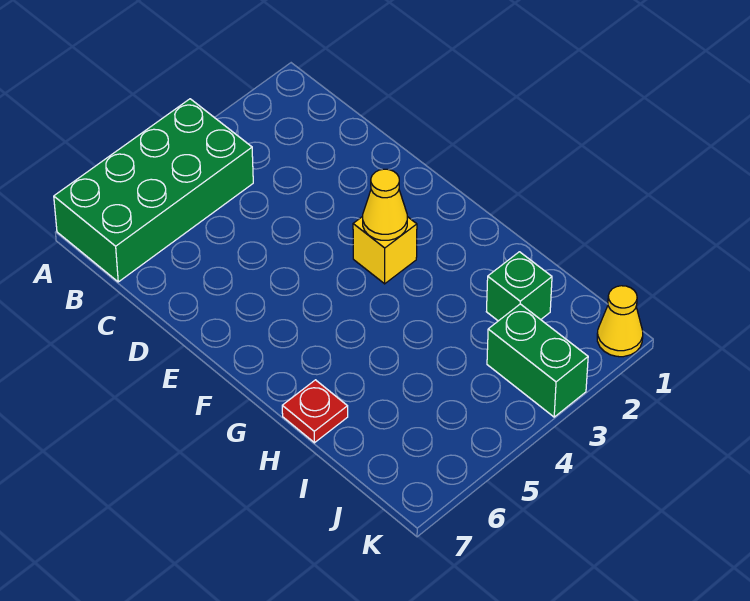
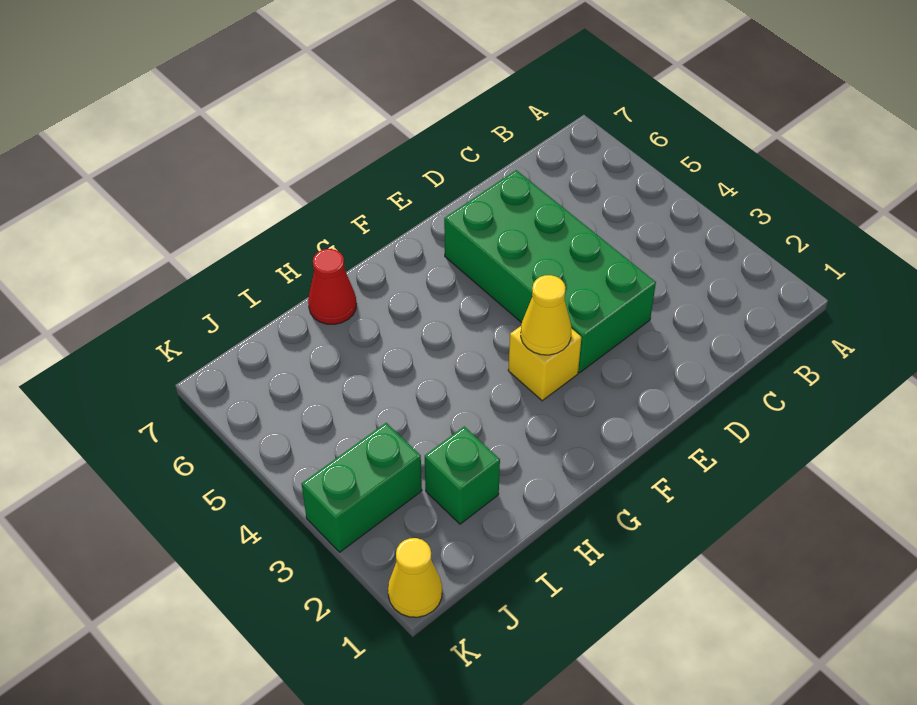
green brick A4:B7 level 1 -> green brick D3:E6 level 1
red plate H7 level 1 -> red cone H7 level 1

